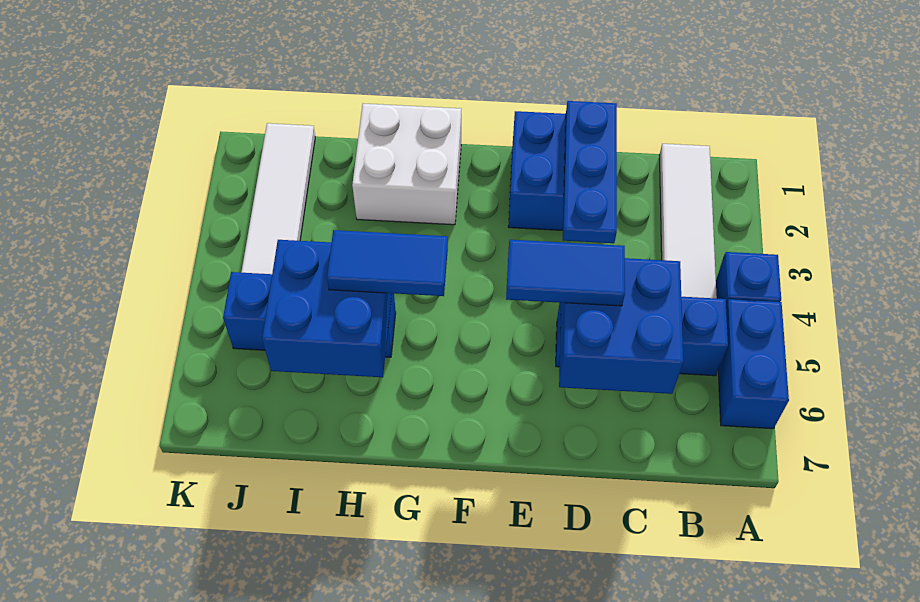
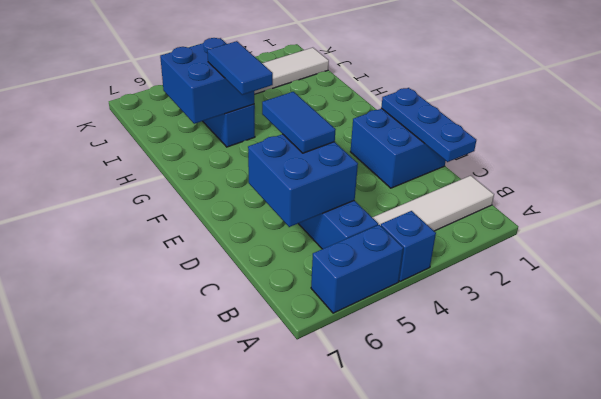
blue plate D1:D3 level 2 -> blue plate C1:E1 level 2
white brick G1:H2 level 1 -> none

